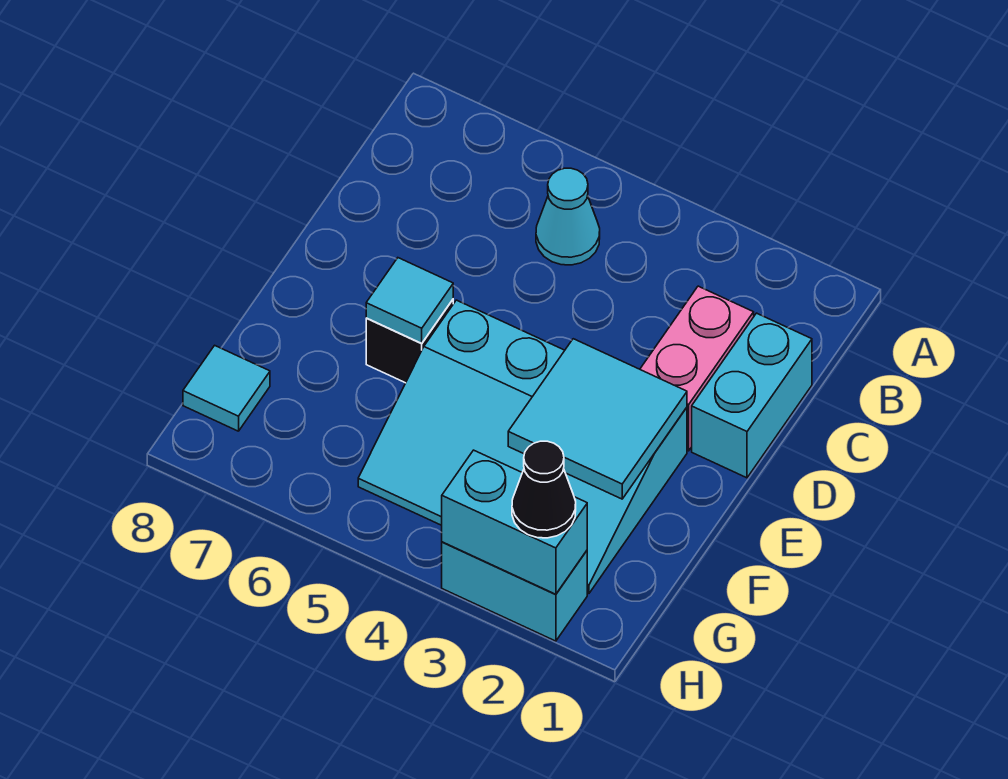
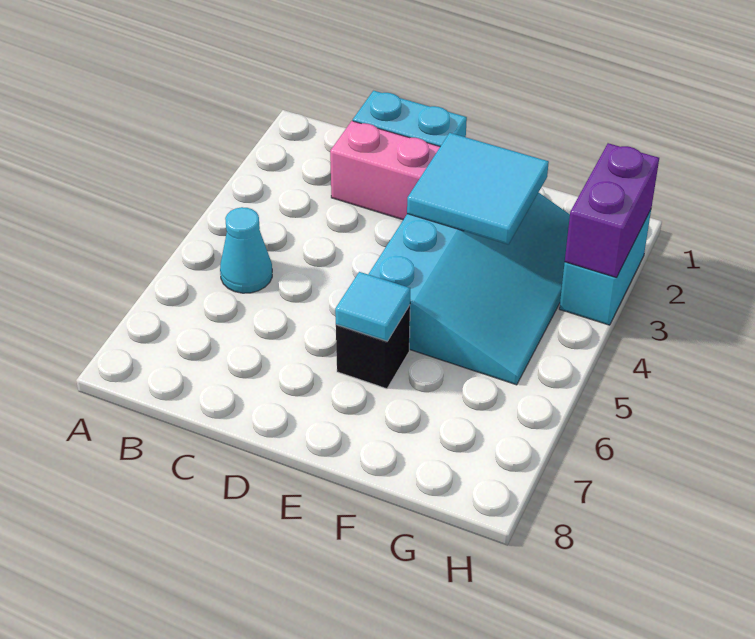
cyan tile G8 level 1 -> none
cyan brick H2:H3 level 2 -> purple brick H2:H3 level 2
black cone H2 level 3 -> none

